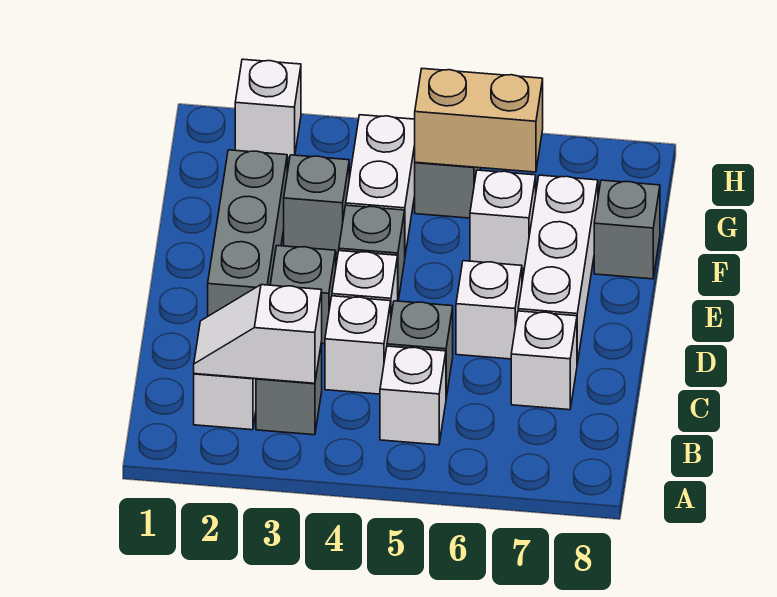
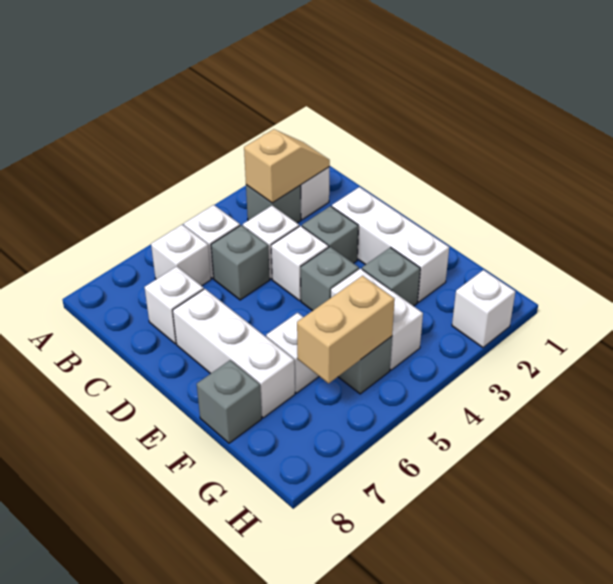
white slope B2:B3 level 2 top 3 -> tan slope B2:B3 level 2 top 3
grey brick D2:F2 level 1 -> white brick D2:F2 level 1
white brick D6 level 1 -> white brick B6 level 1

